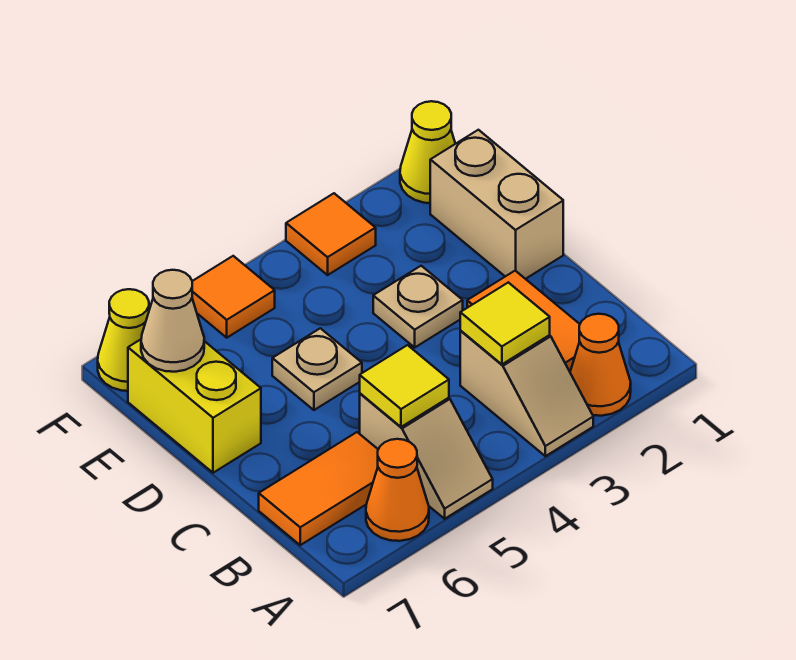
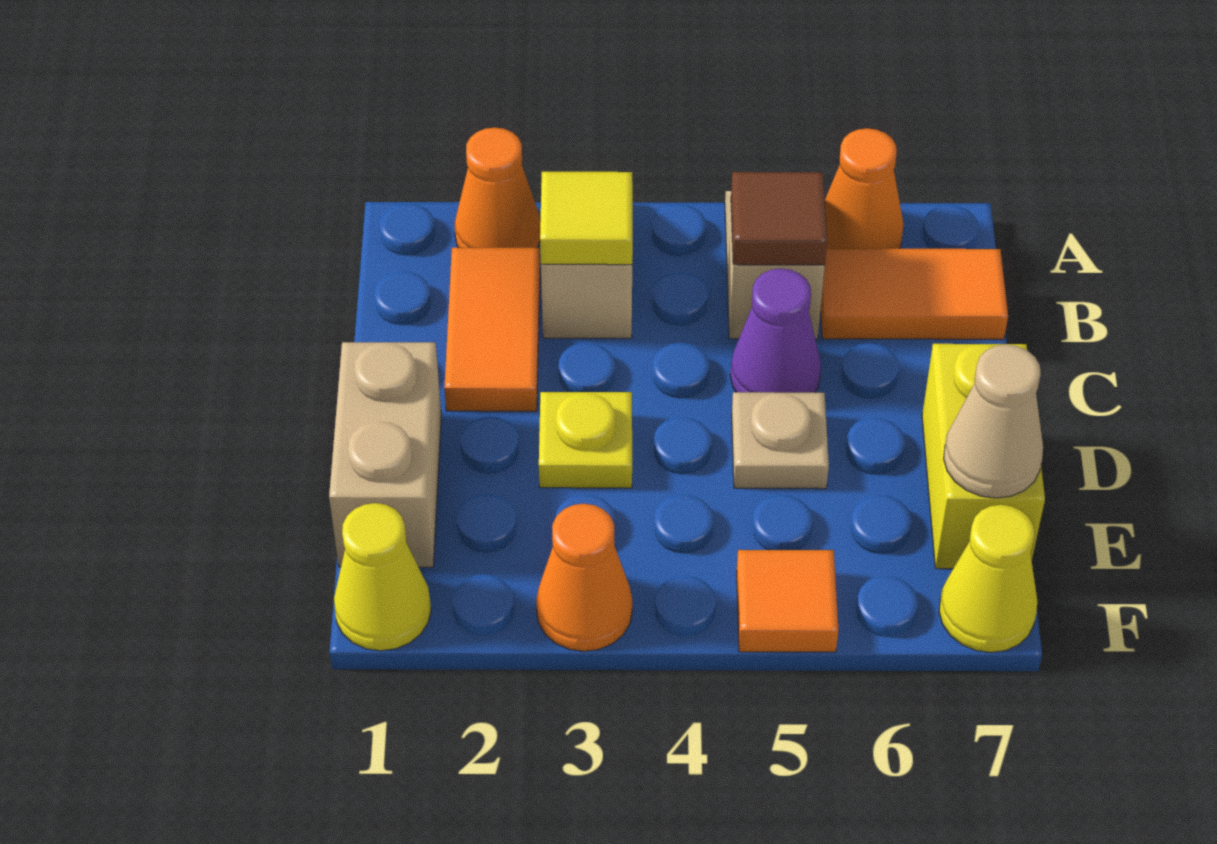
yellow tile B5 level 2 -> brown tile B5 level 2
none -> purple cone C5 level 1
tan plate D3 level 1 -> yellow plate D3 level 1
orange tile F3 level 1 -> orange cone F3 level 1

